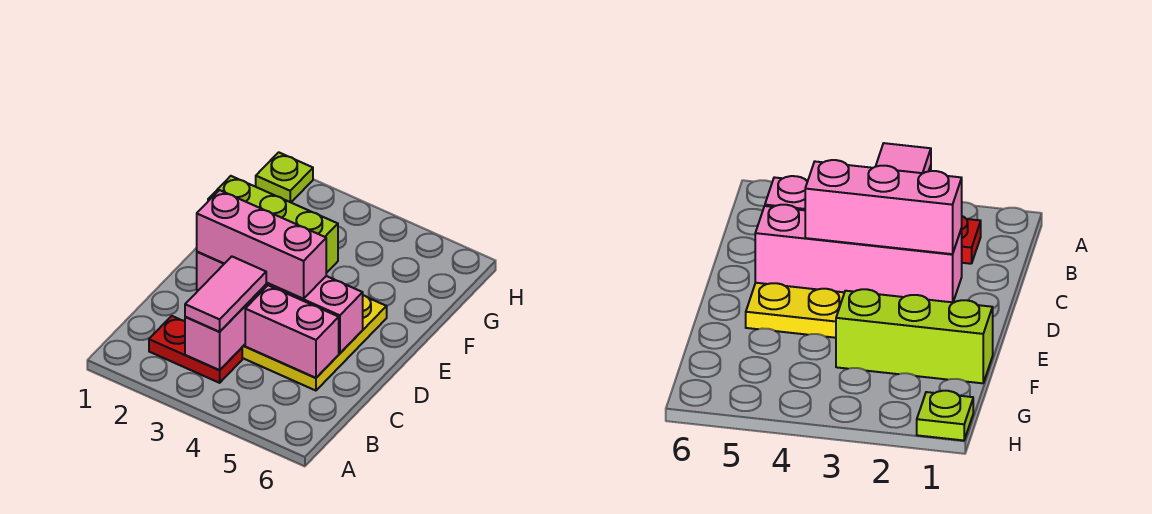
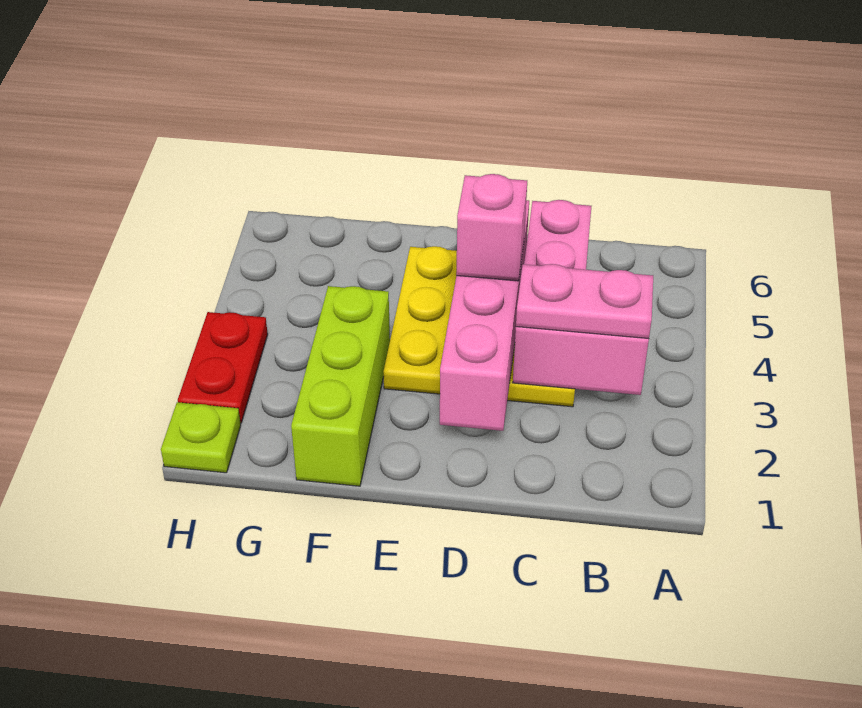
red plate B2:B3 level 1 -> red plate H2:H3 level 1
pink tile B3:C3 level 3 -> pink plate B3:C3 level 3
pink brick D2:D4 level 3 -> pink brick D4 level 3

